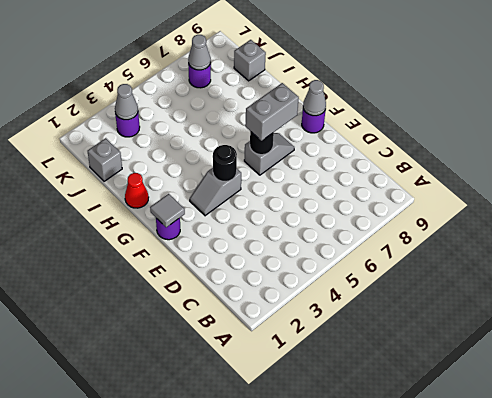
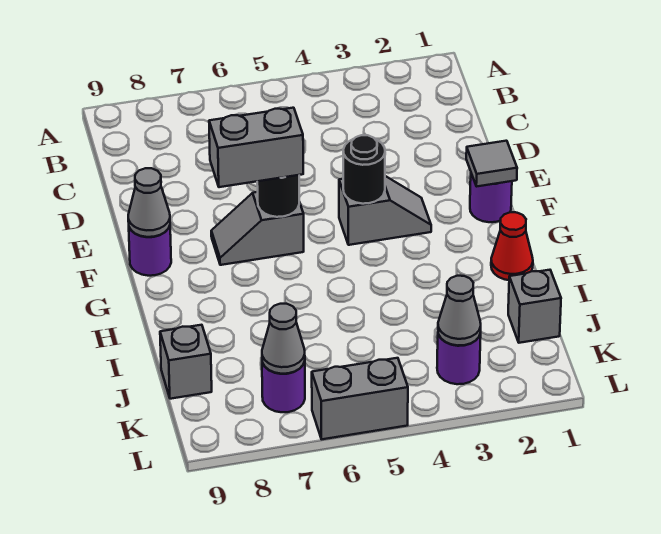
none -> grey brick L5:L6 level 1

